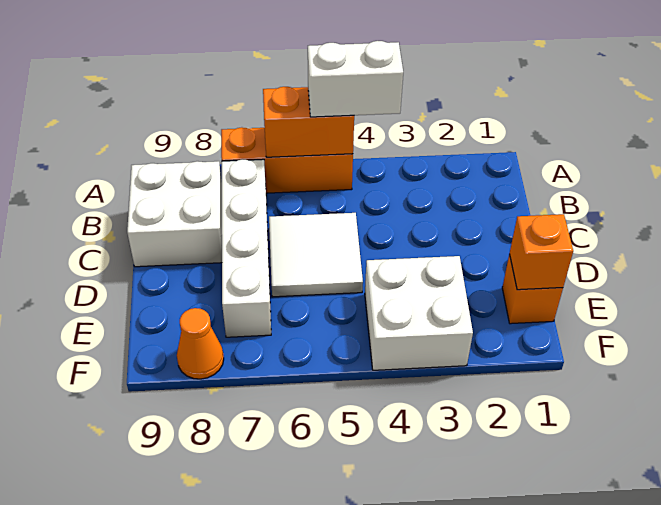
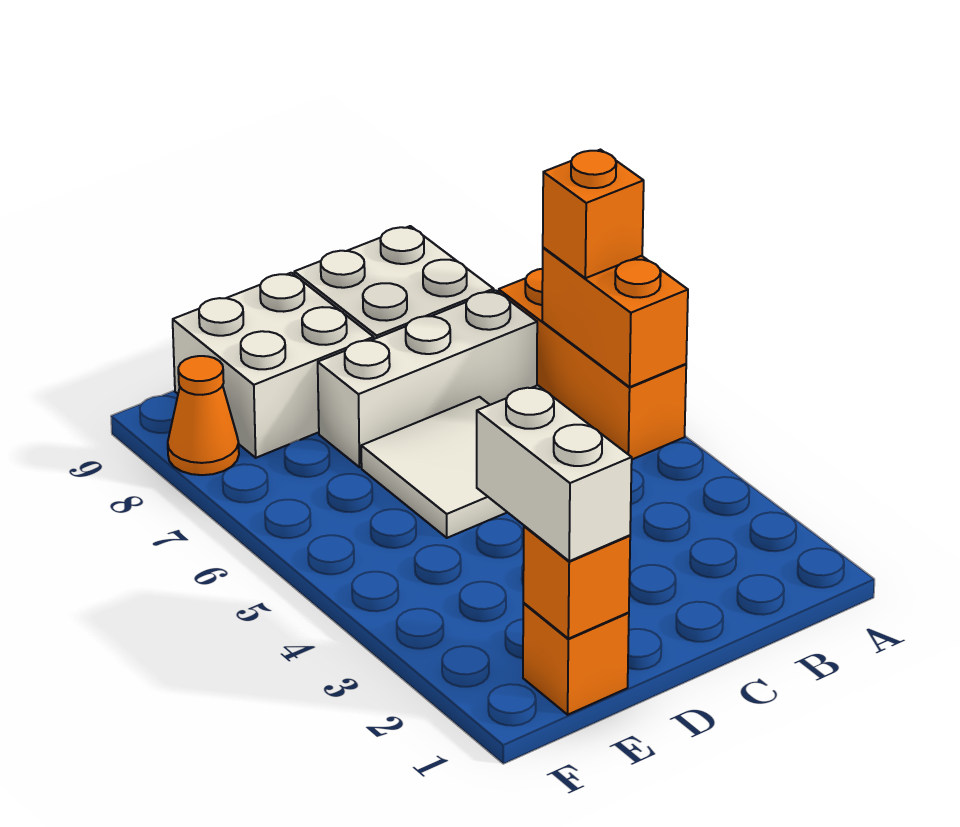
white brick A4:A5 level 3 -> white brick E1:E2 level 3
none -> orange brick A6 level 3
white brick B7:E7 level 1 -> white brick B7:D7 level 1
white brick E3:F4 level 1 -> white brick D8:E9 level 1

